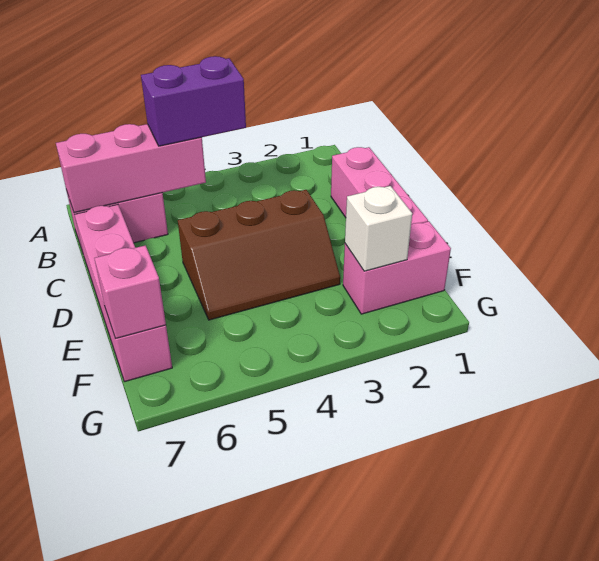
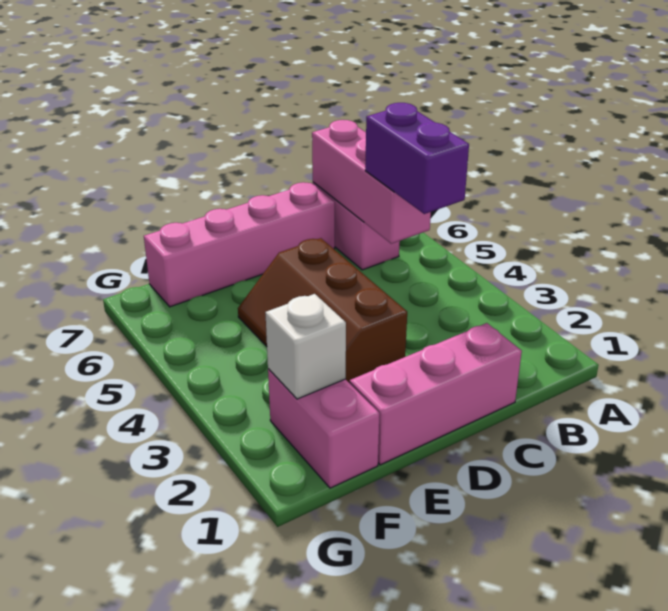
pink brick F7 level 2 -> none

